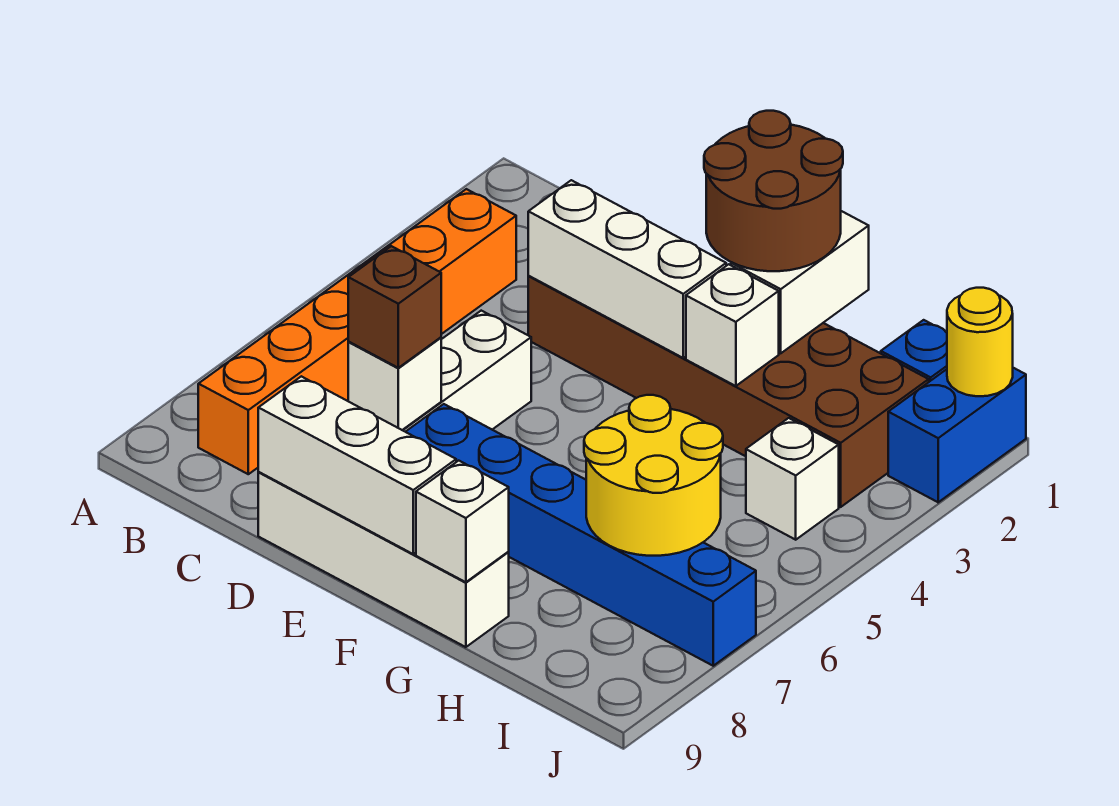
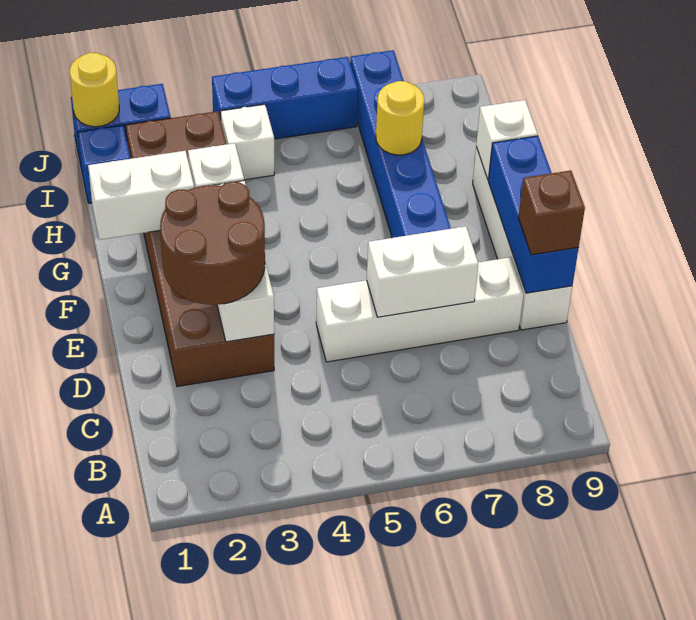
orange brick B3:B8 level 1 -> none
white brick D7 level 2 -> white brick D6:D7 level 2
brown brick D7 level 3 -> brown brick D9 level 3
white brick D9:F9 level 2 -> blue brick D9:F9 level 2
brown round brick F1:G2 level 3 -> brown round brick D2:E3 level 3
yellow round brick H6:I7 level 2 -> yellow round brick H7 level 2
none -> blue brick J4:J6 level 1

